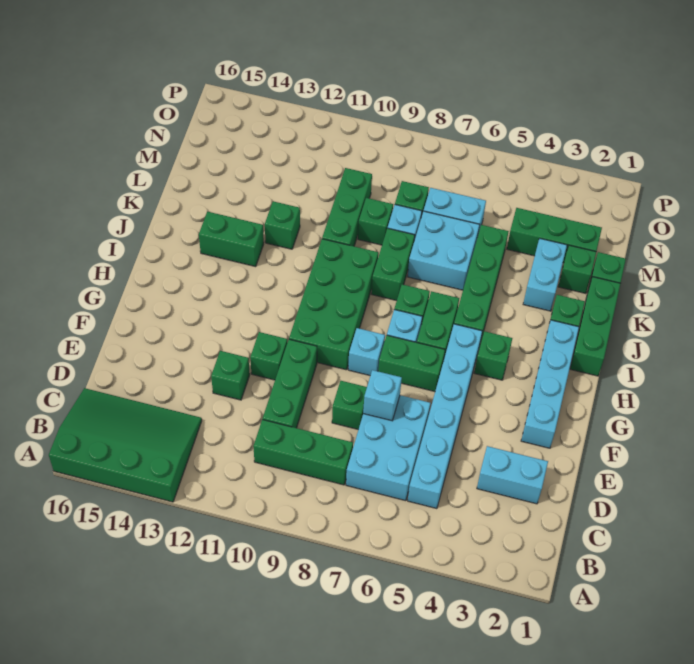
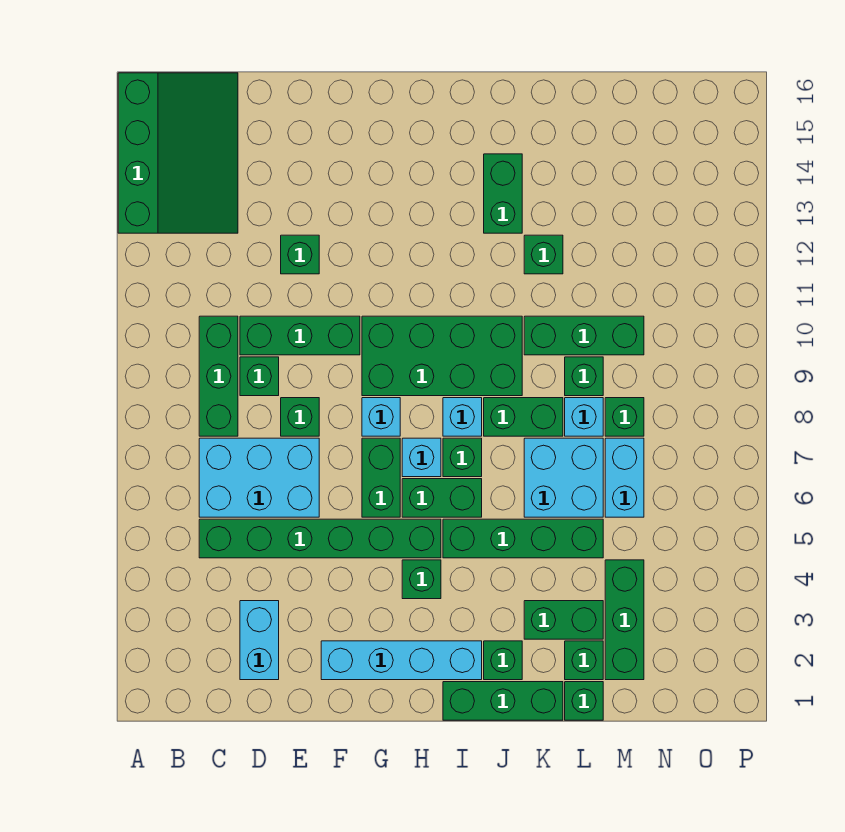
cyan brick C5:H5 level 1 -> green brick C5:H5 level 1
cyan brick E7 level 2 -> cyan brick I8 level 1
green brick F11 level 1 -> green brick D9 level 1
cyan brick K3:L3 level 1 -> green brick K3:L3 level 1

